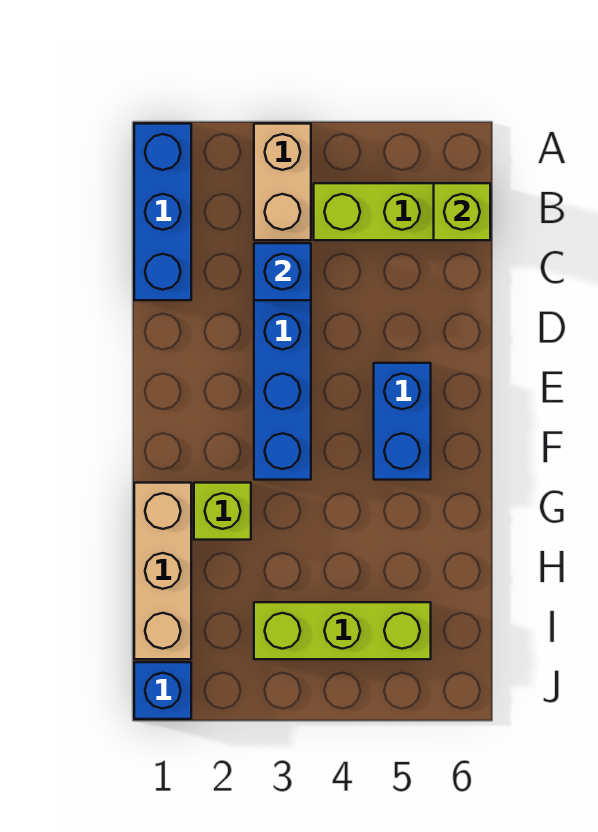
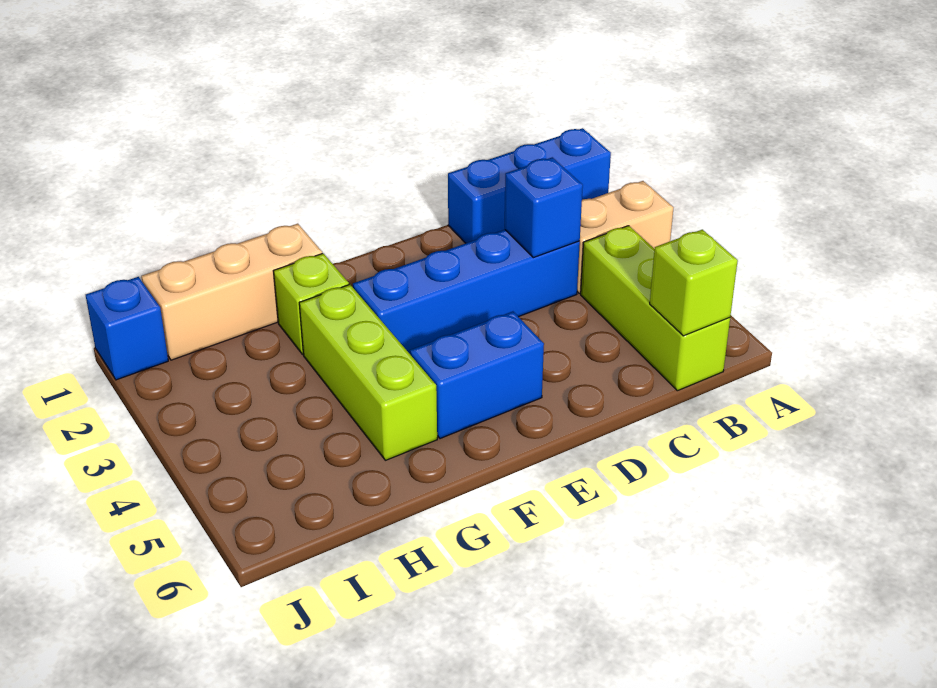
lime brick I3:I5 level 1 -> lime brick G3:G5 level 1

